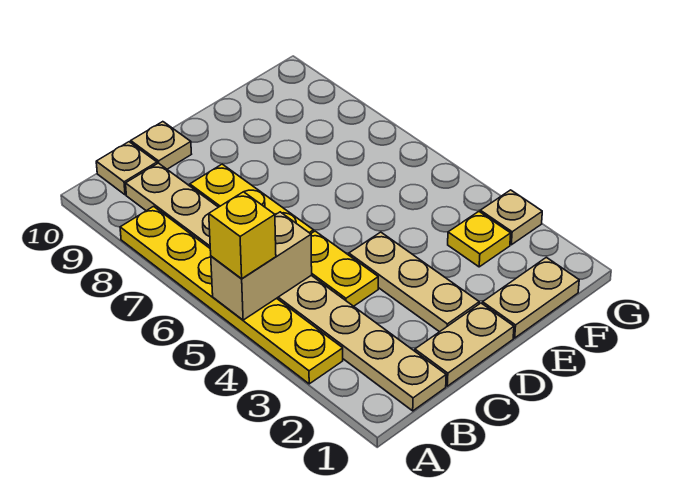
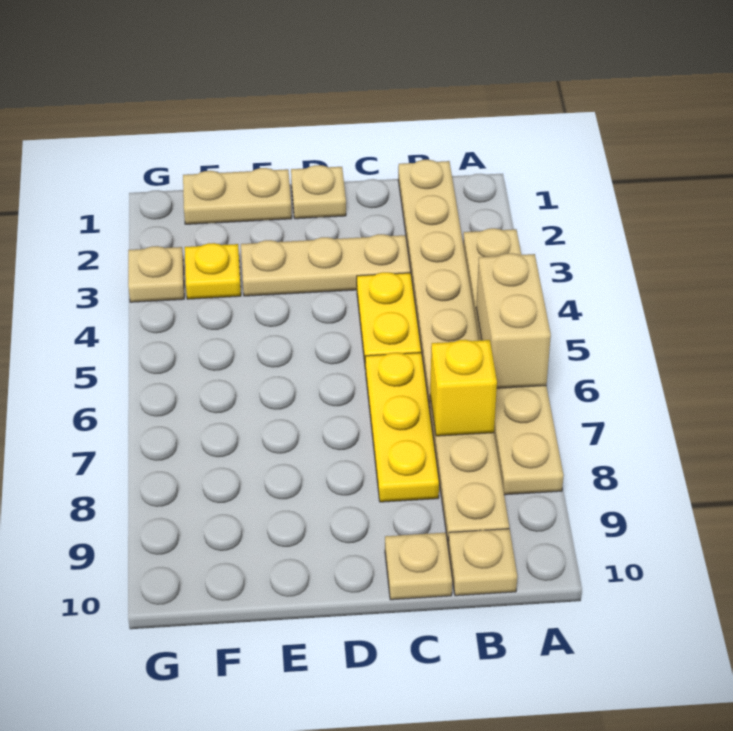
yellow plate A3:A8 level 1 -> tan plate A3:A8 level 1
tan brick A5:B5 level 2 -> tan brick A5:A6 level 2
yellow brick A5 level 3 -> yellow brick B7 level 2
tan plate C1:D1 level 1 -> tan plate D1 level 1
tan plate D2:D4 level 1 -> tan plate C3:E3 level 1

